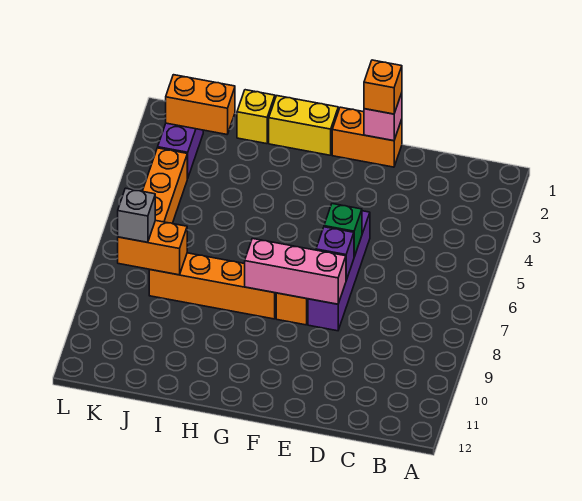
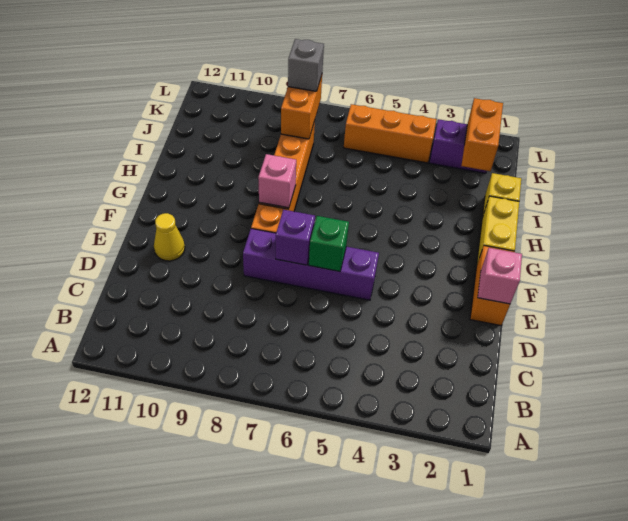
orange brick E1 level 3 -> none
pink brick E8:G8 level 2 -> pink brick G8 level 2
none -> yellow cone E11 level 1

